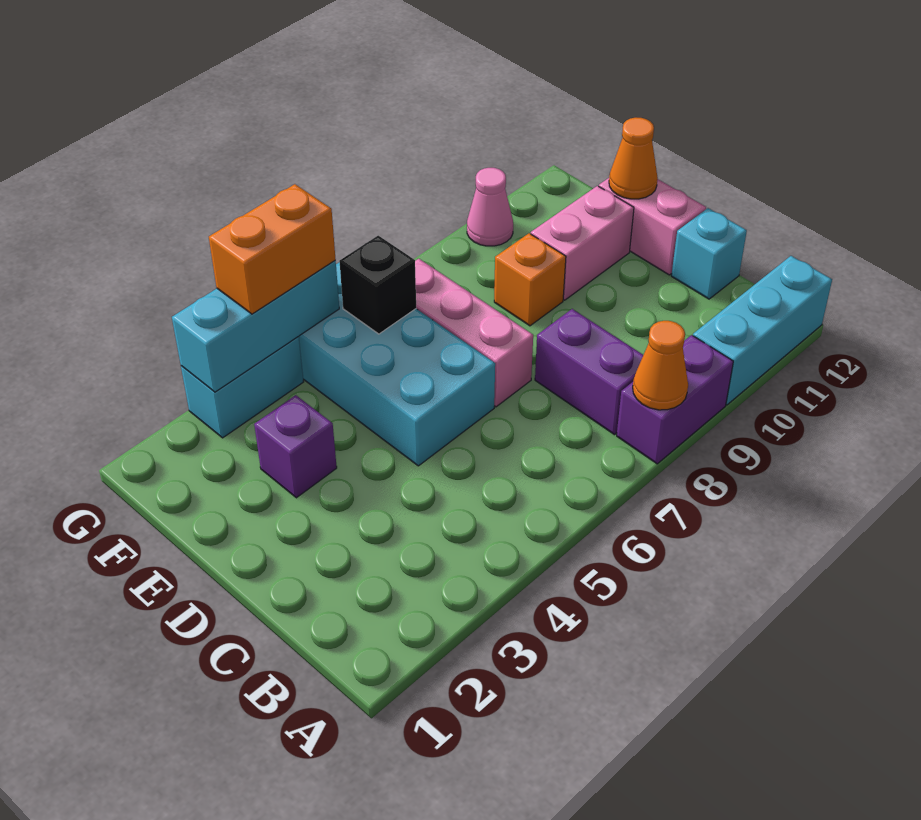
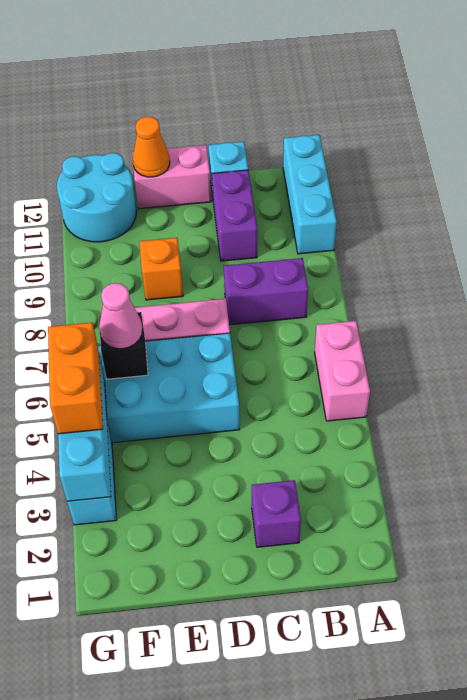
purple brick A8:A9 level 1 -> purple brick C10:C11 level 1
orange cone A8 level 2 -> none
purple brick E3 level 1 -> purple brick C2 level 1
pink brick E10:E11 level 1 -> pink brick A5:A6 level 1
none -> cyan round brick F11:G12 level 1
pink cone G10 level 1 -> pink cone F6 level 3

